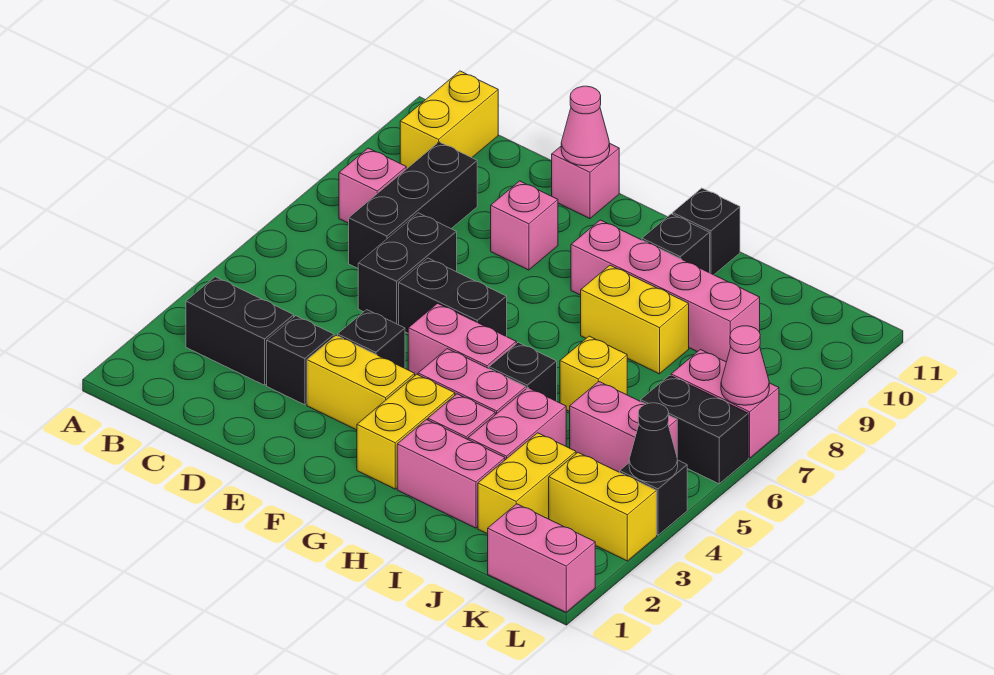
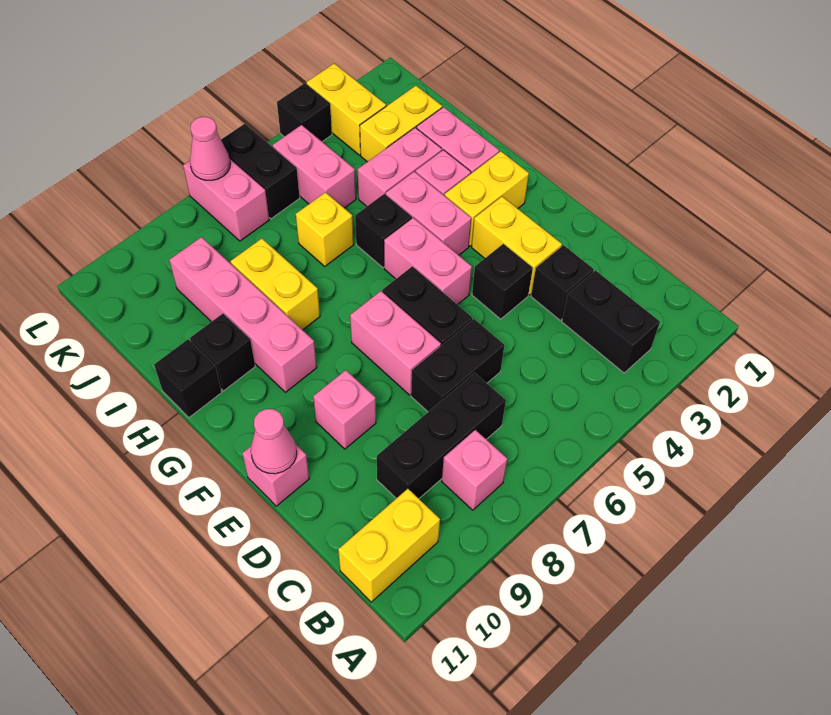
pink brick K1:L1 level 1 -> pink brick E7:F7 level 1
black cone L4 level 2 -> none

